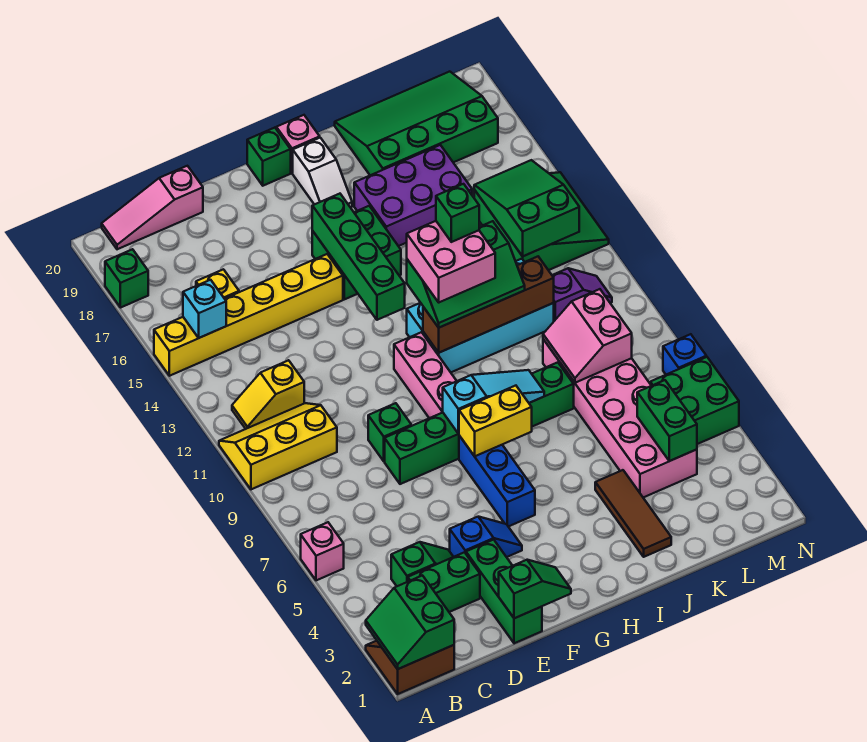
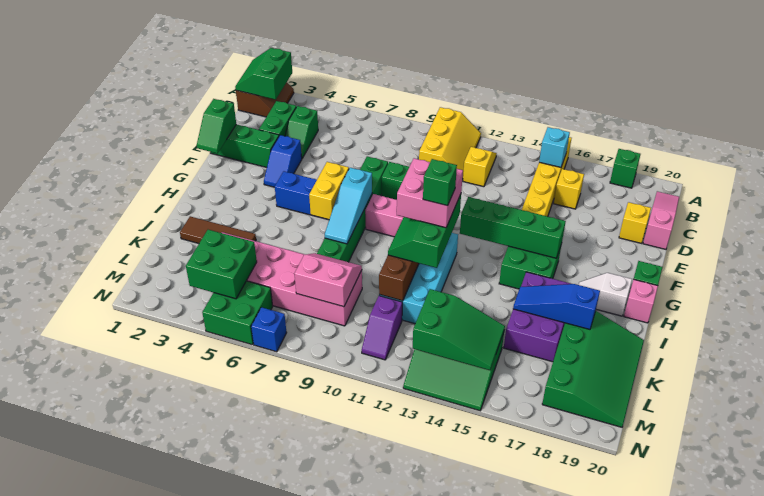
green slope A1:B2 level 2 top B -> green slope A1:B2 level 2 top 2
pink brick A6 level 1 -> none
none -> yellow brick D19 level 1
none -> blue slope J16:J18 level 2 top 18
green brick L4:L5 level 2 -> green brick L4:M5 level 2

